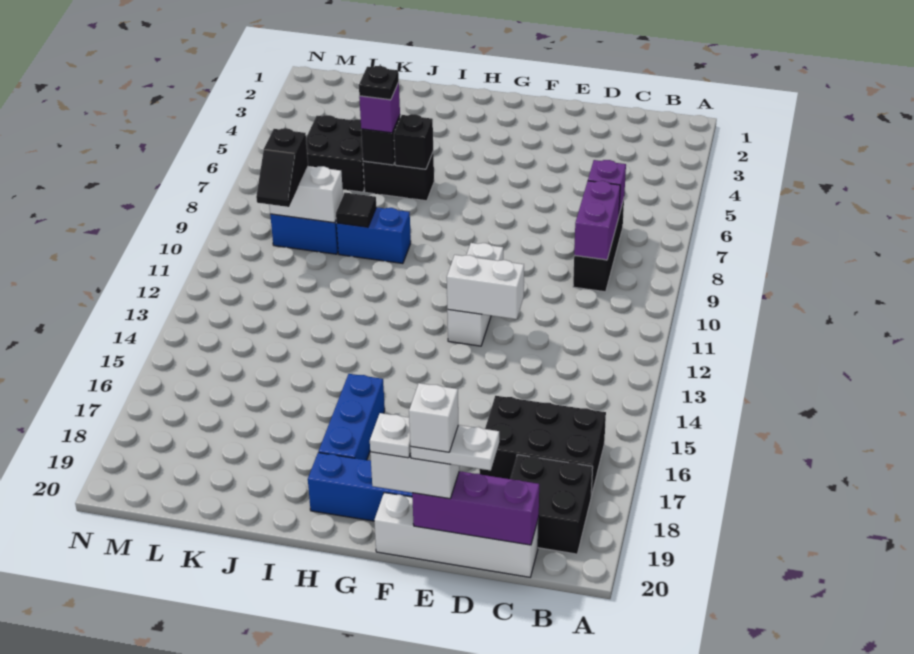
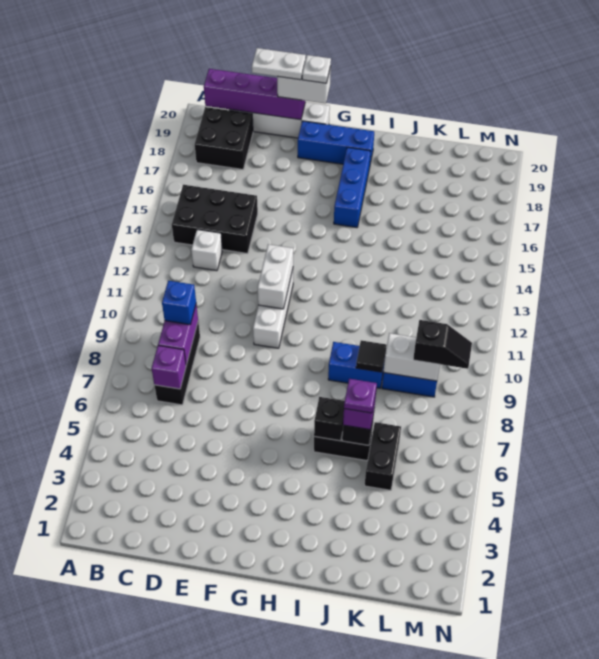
black brick B16:D17 level 1 -> black brick B14:D15 level 1
none -> blue brick C9 level 3
purple brick C20:E20 level 2 -> purple brick B20:E20 level 2
white brick E12:F12 level 2 -> white brick F11:F12 level 2
white brick E20 level 5 -> white brick C13 level 1
black plate J6 level 4 -> purple plate J6 level 4
black brick K5:L6 level 1 -> black brick K5:K6 level 1
black slope L9:L10 level 3 top 9 -> black slope L9:M9 level 3 top L

